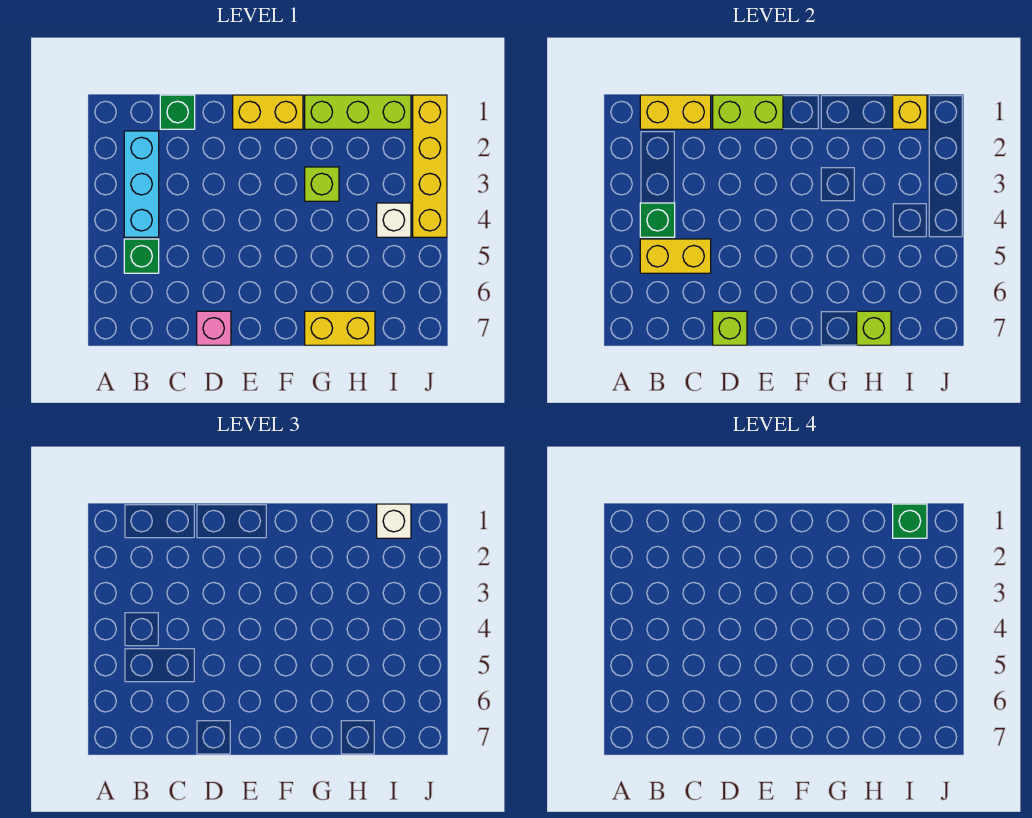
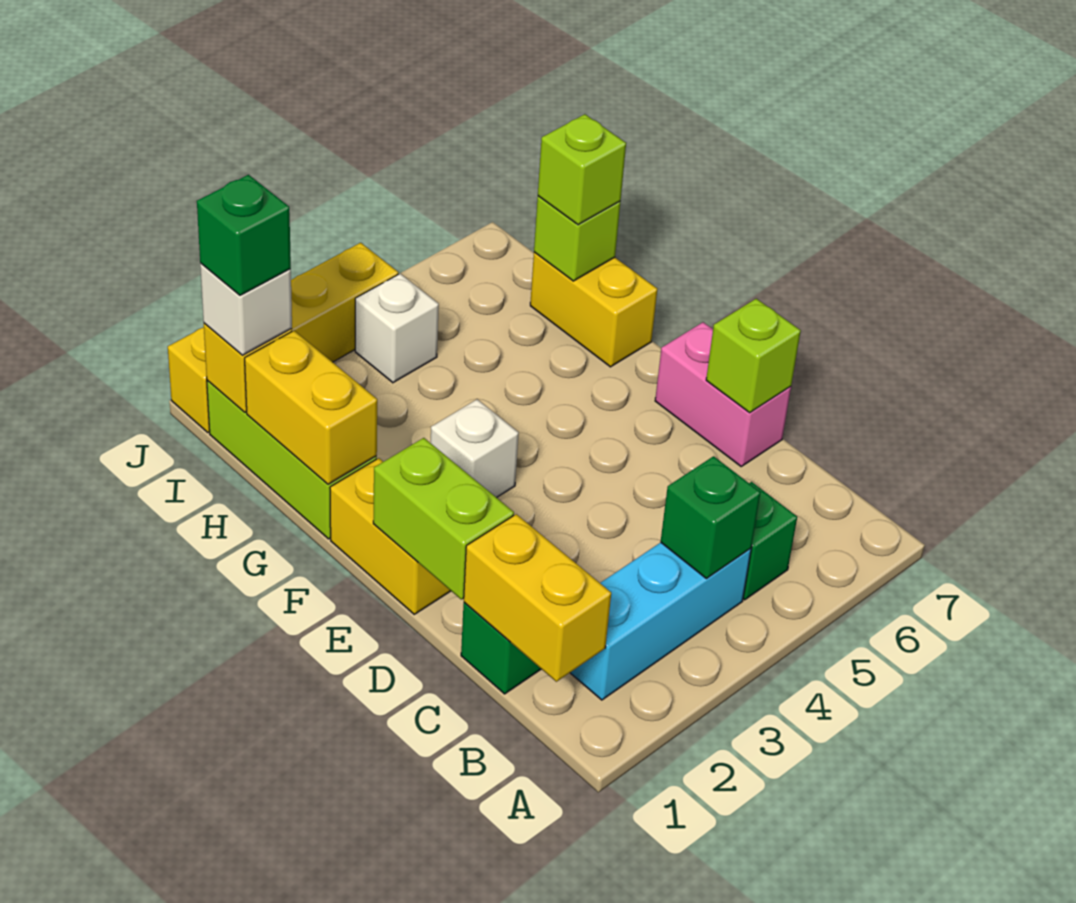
yellow brick B5:C5 level 2 -> yellow brick G1:H1 level 2
pink brick D7 level 1 -> pink brick D7:E7 level 1
none -> white brick F3 level 1
lime brick G3 level 1 -> lime brick H7 level 3

